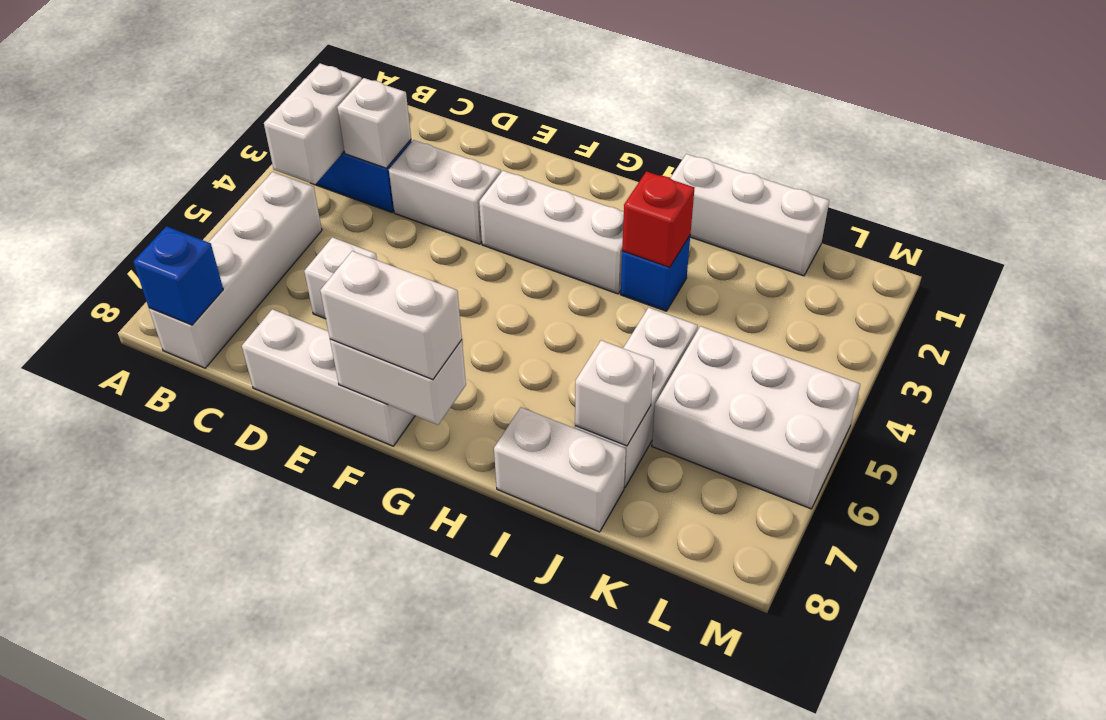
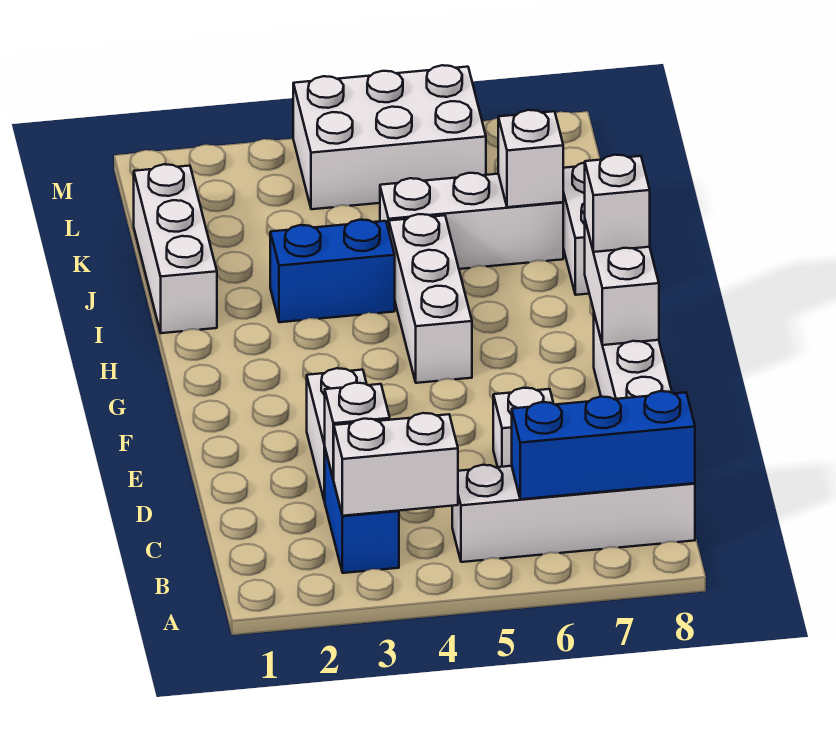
blue brick B8 level 2 -> blue brick B6:B8 level 2
white brick F3:H3 level 1 -> white brick G5:I5 level 1
white brick F8:G8 level 3 -> white brick G8 level 3
blue brick I3 level 1 -> blue brick I3:I4 level 1
red brick I3 level 2 -> none
white brick K5:M6 level 1 -> white brick L4:M6 level 1

